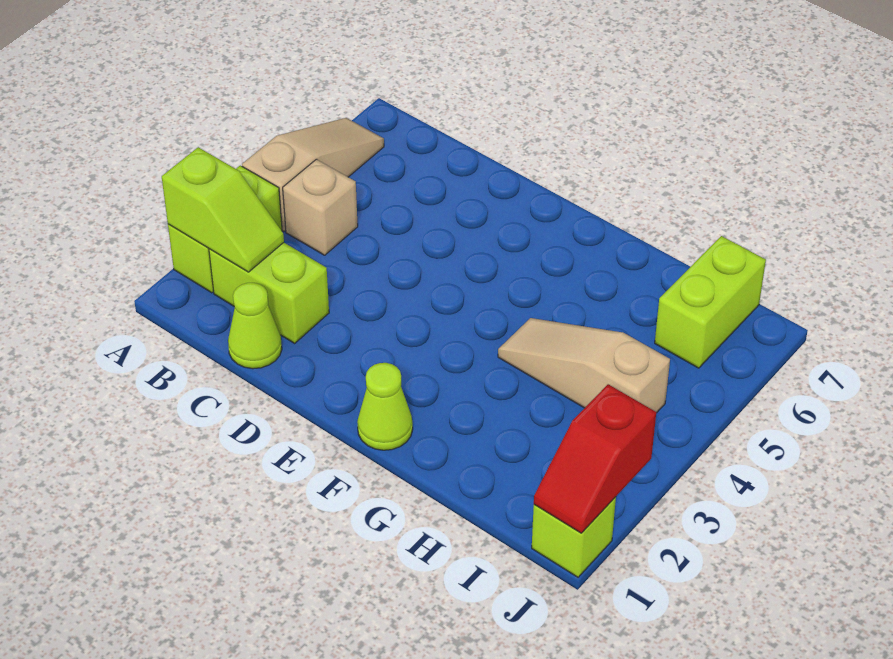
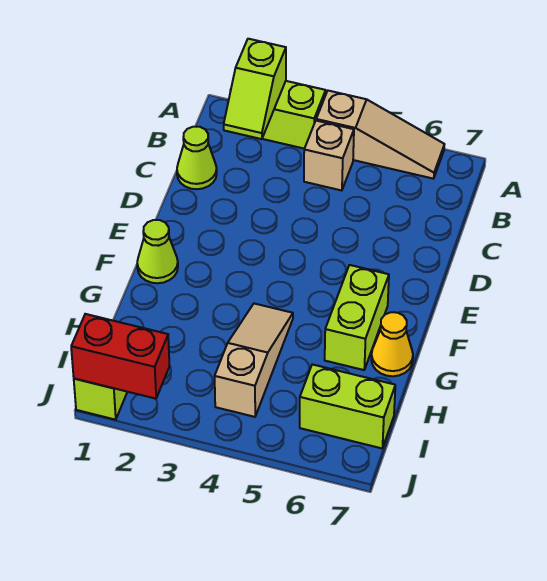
lime brick B2:C2 level 1 -> lime brick F6:G6 level 1
none -> yellow cone G7 level 1
red slope J1:J2 level 2 top 2 -> red brick J1:J2 level 2

